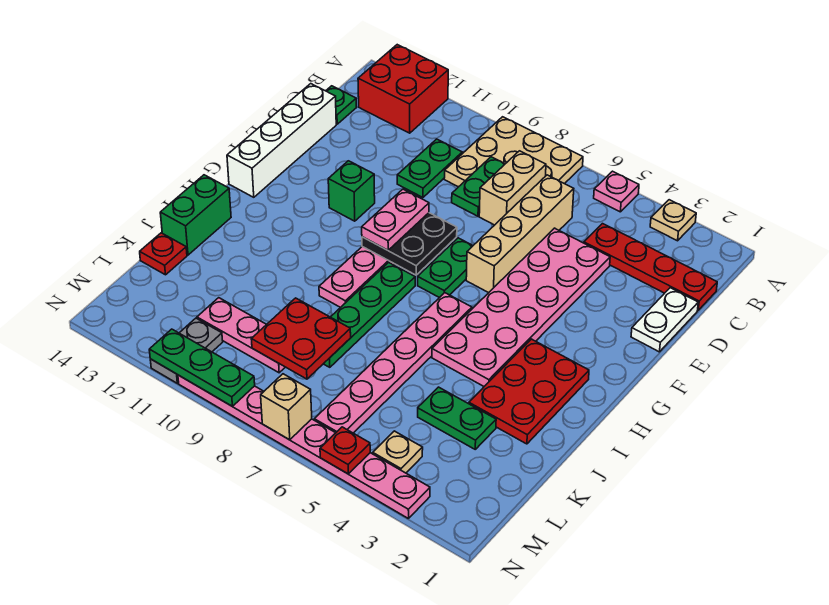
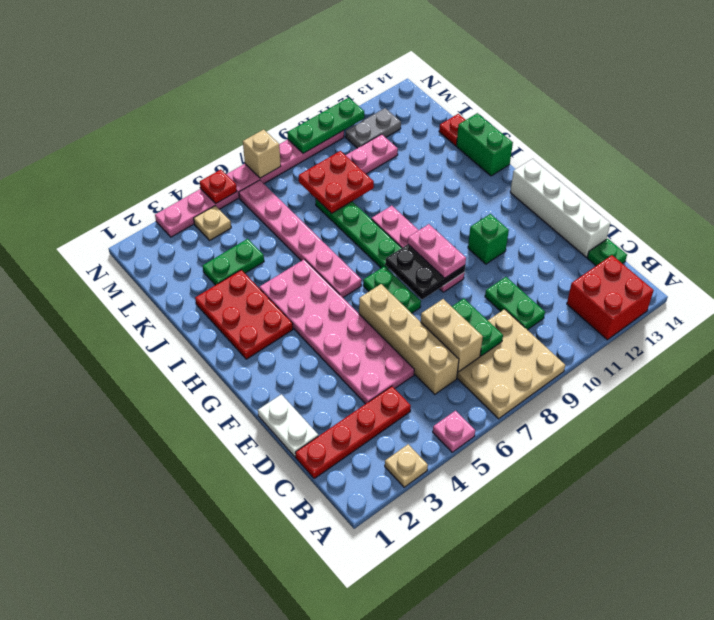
grey plate M11:N11 level 1 -> grey plate M11:M12 level 1

